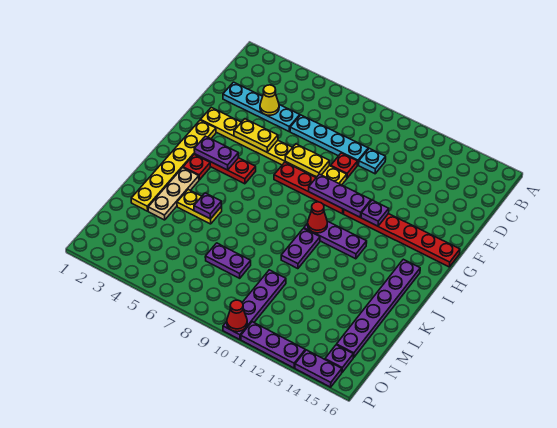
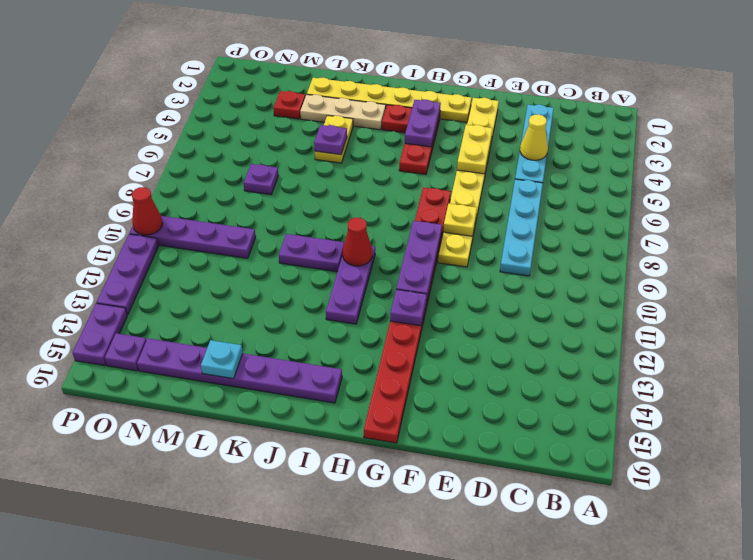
cyan plate D10 level 1 -> cyan plate L15 level 2
red plate E9 level 1 -> red plate M3 level 1
yellow plate F7:F8 level 2 -> yellow plate F8 level 2
purple plate M7:M8 level 1 -> purple plate M7 level 1

